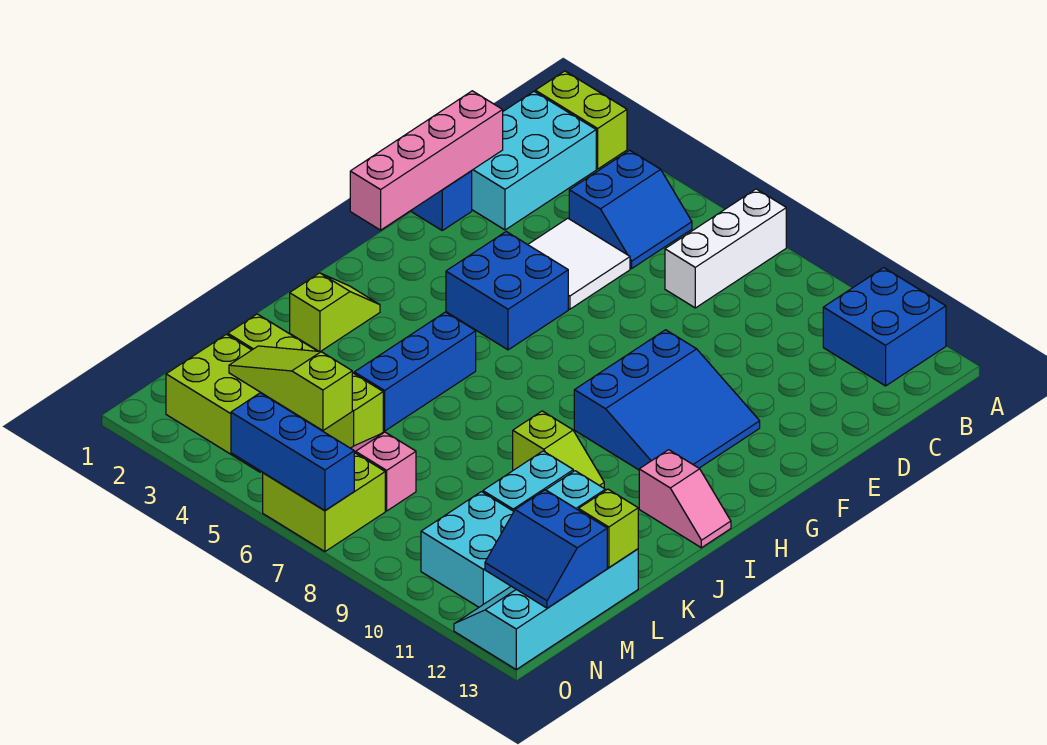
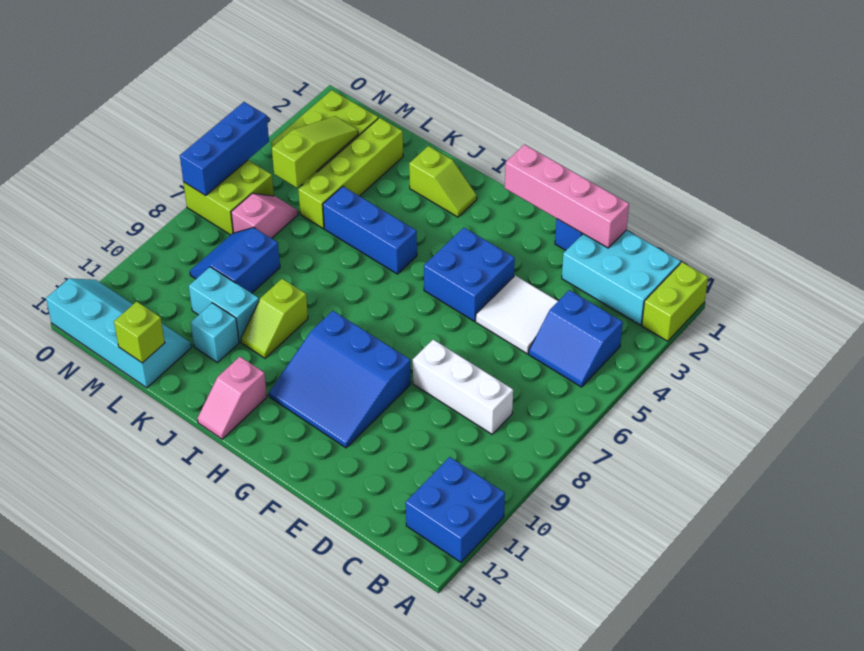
white brick A7:C7 level 1 -> white brick C8:E8 level 1
cyan brick M10:N11 level 1 -> none
blue slope M12:N13 level 2 top M -> blue slope L8:M9 level 1 top L

